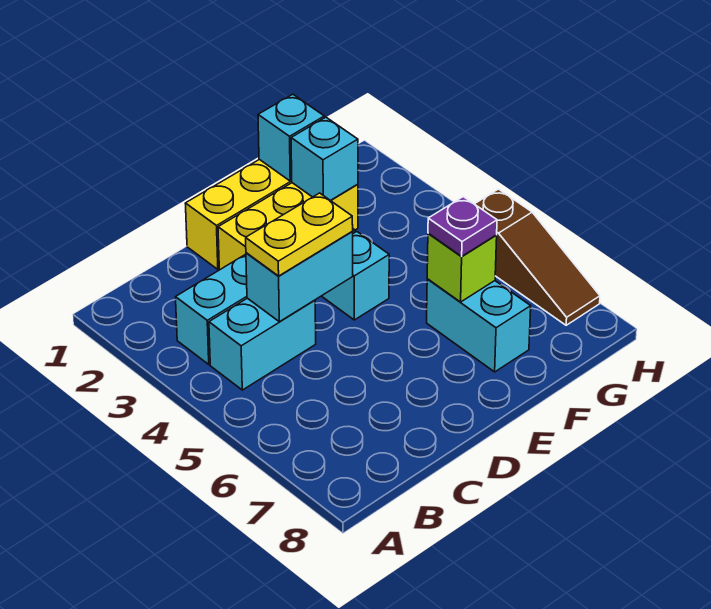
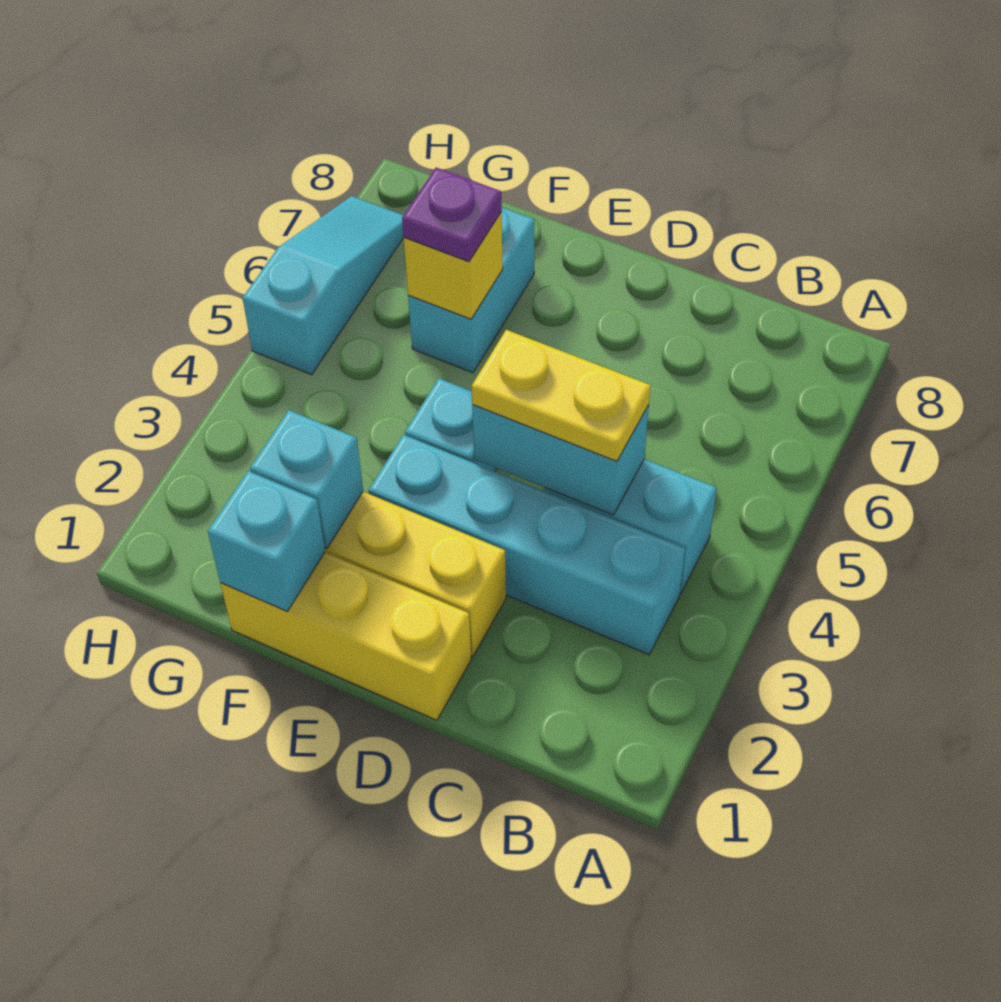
lime brick F6 level 2 -> yellow brick F6 level 2
brown slope H5:H7 level 1 top 5 -> cyan slope H5:H7 level 1 top 5

